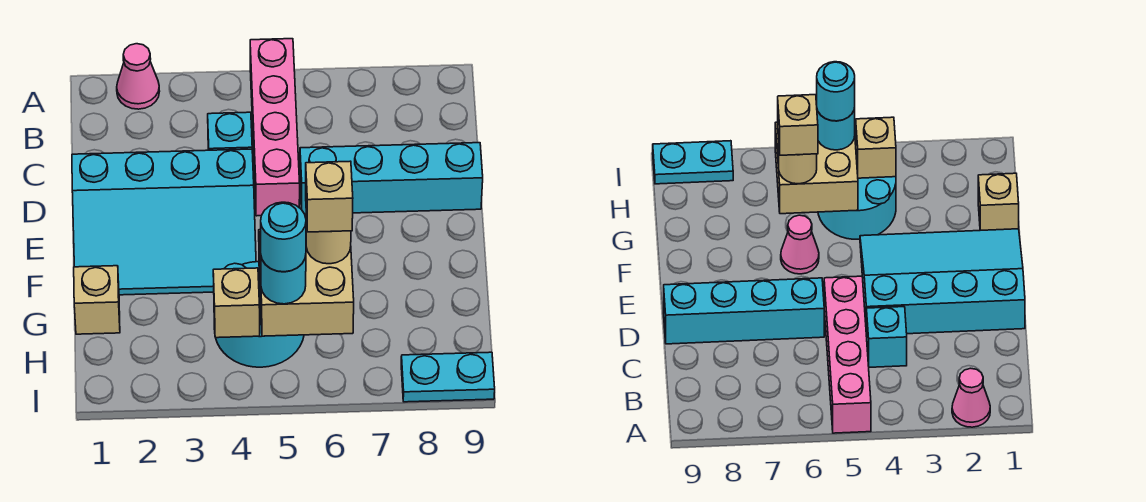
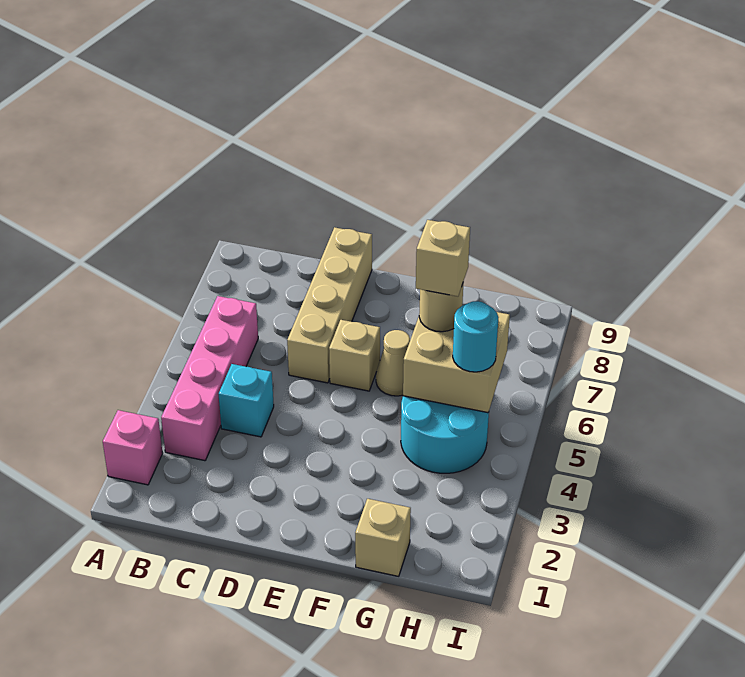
pink cone A2 level 1 -> pink brick A2 level 1
pink brick A5:D5 level 1 -> pink brick B3:B6 level 1
cyan slope D1:F4 level 1 top D -> none
cyan brick D6:D9 level 1 -> tan brick D6:D9 level 1
pink cone F6 level 1 -> tan cone F6 level 1
tan brick H4 level 2 -> tan brick E6 level 1
cyan round brick H5 level 4 -> none
cyan plate I8:I9 level 1 -> none

